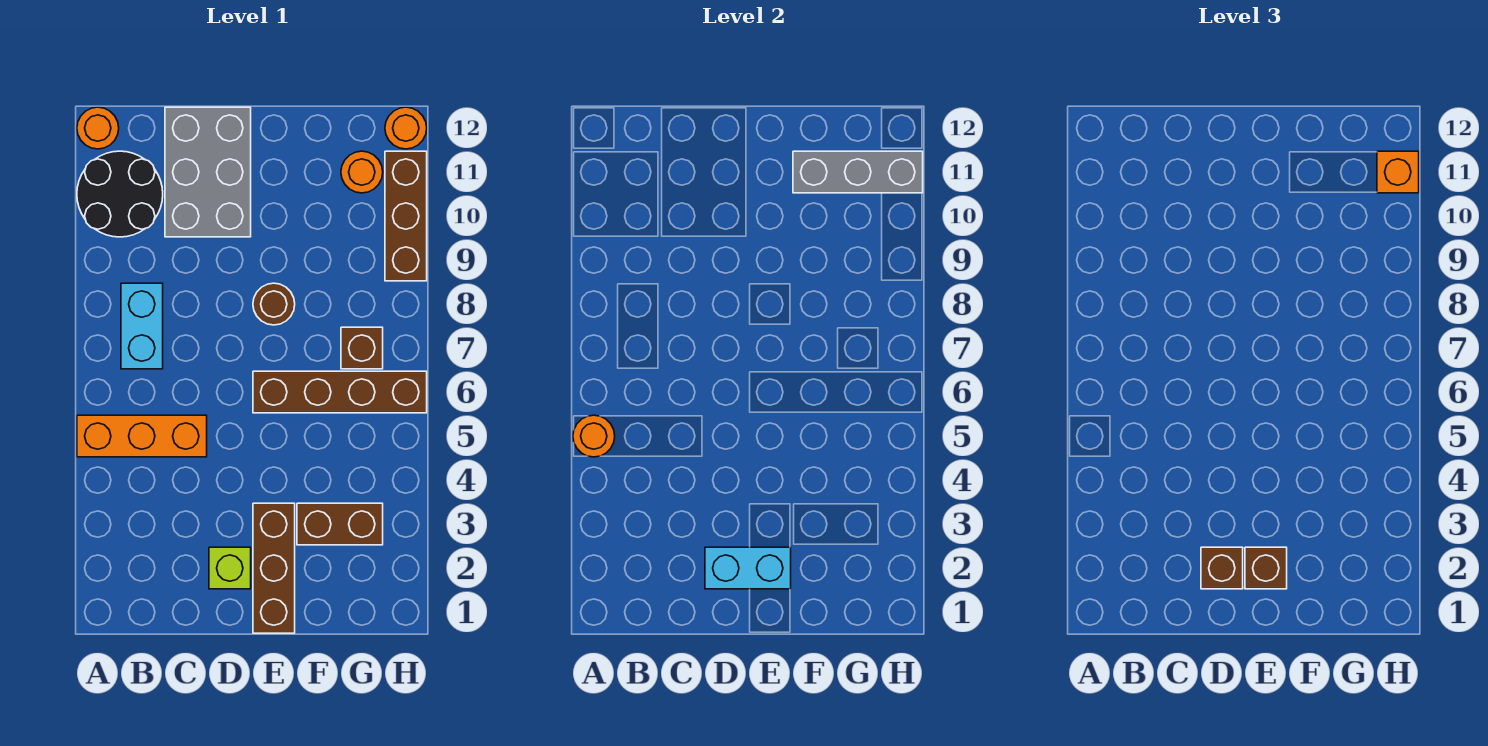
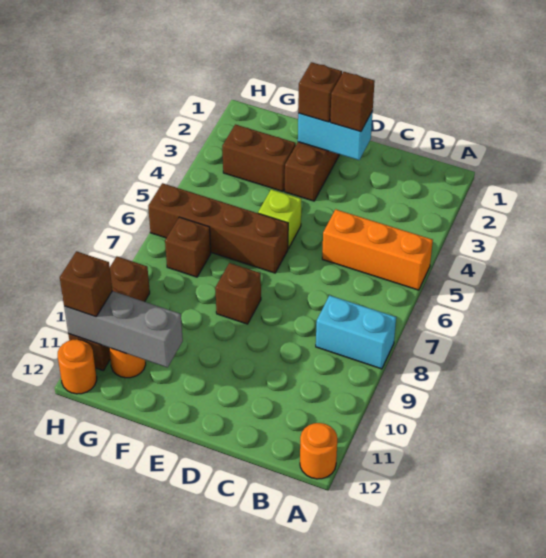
orange round brick A5 level 2 -> none
black round brick A10:B11 level 1 -> none
cyan brick B7:B8 level 1 -> cyan brick A8:B8 level 1
grey brick C10:D12 level 1 -> none
lime brick D2 level 1 -> lime brick E5 level 1
brown round brick E8 level 1 -> brown brick E8 level 1
orange brick H11 level 3 -> brown brick H11 level 3

